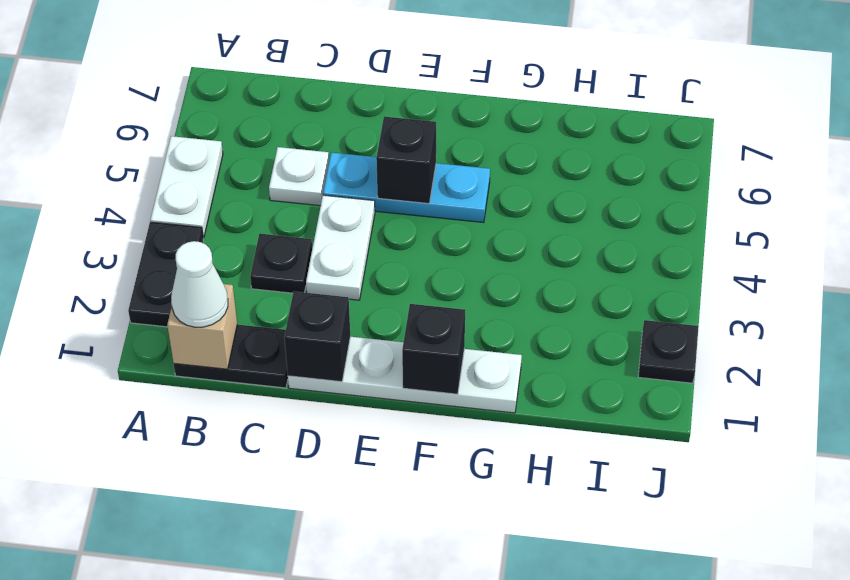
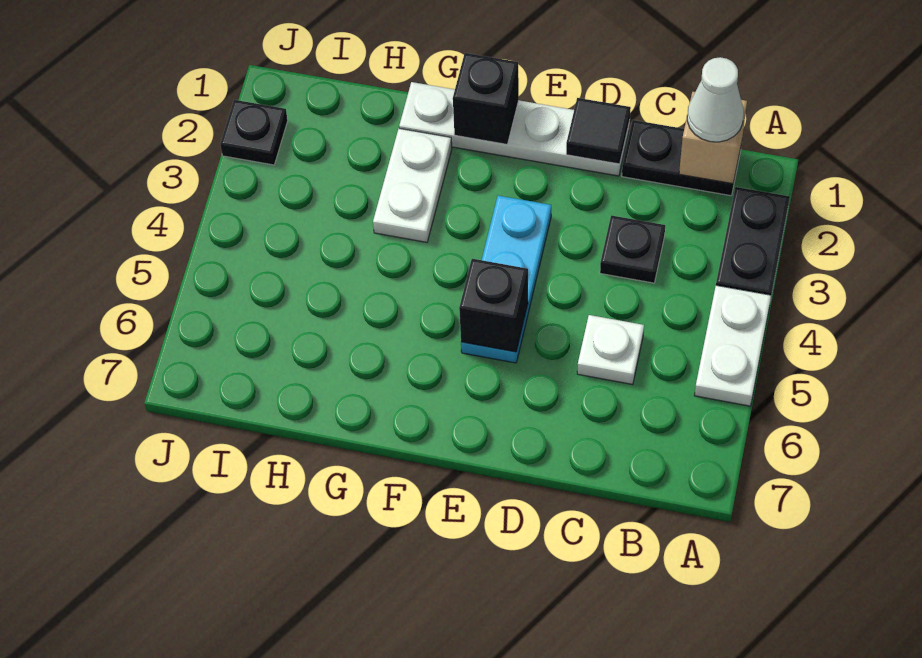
black brick D1 level 2 -> black tile D1 level 2
white plate D3:D4 level 1 -> white plate G2:G3 level 1
cyan plate D5:F5 level 1 -> cyan plate E3:E5 level 1

